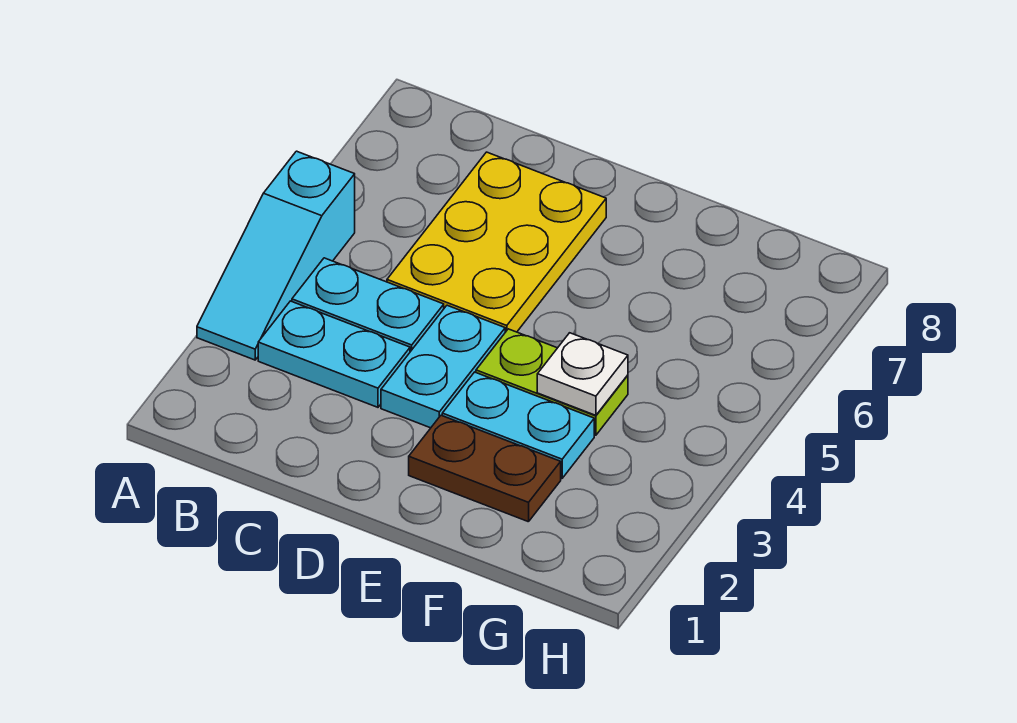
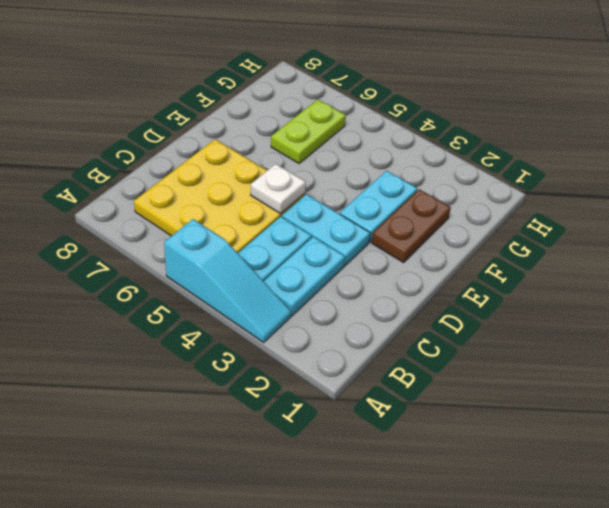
yellow plate C5:D7 level 1 -> yellow plate B5:D7 level 1
lime plate E4:F4 level 1 -> lime plate F6:G6 level 1
white plate F4 level 2 -> white plate D5 level 2

